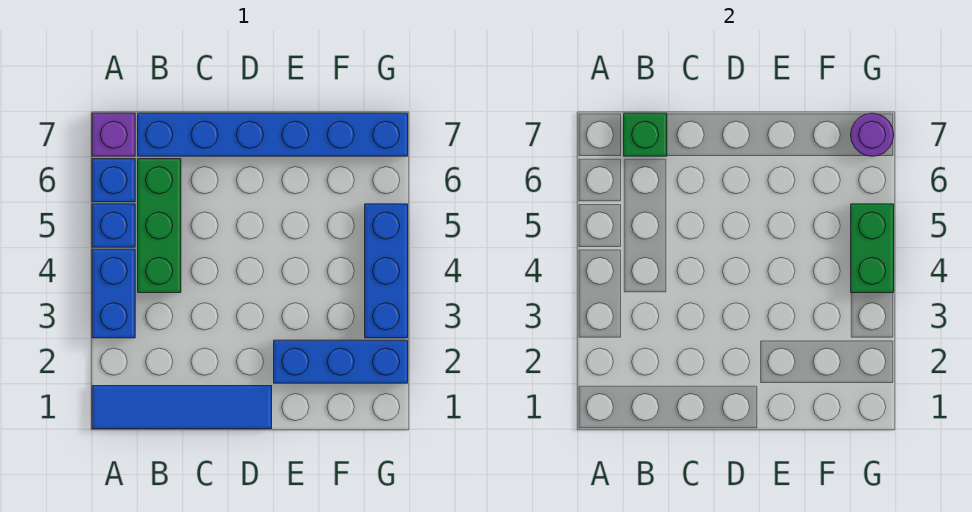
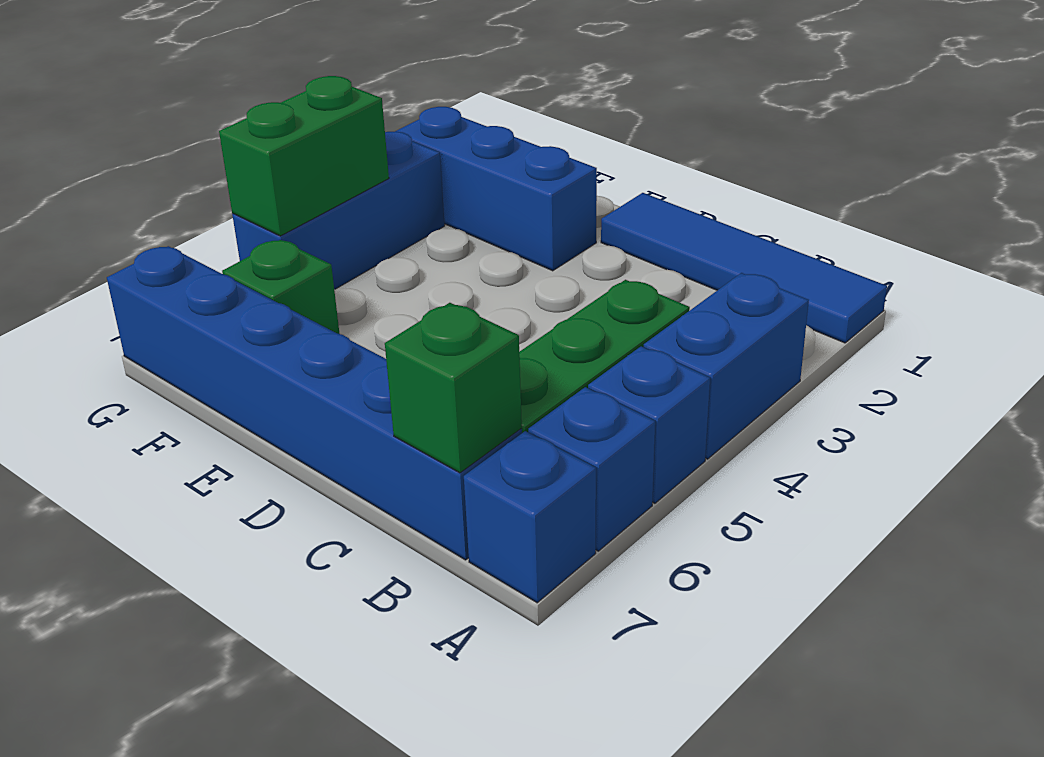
purple brick A7 level 1 -> blue brick A7 level 1
none -> green brick F6 level 1
purple round brick G7 level 2 -> none

